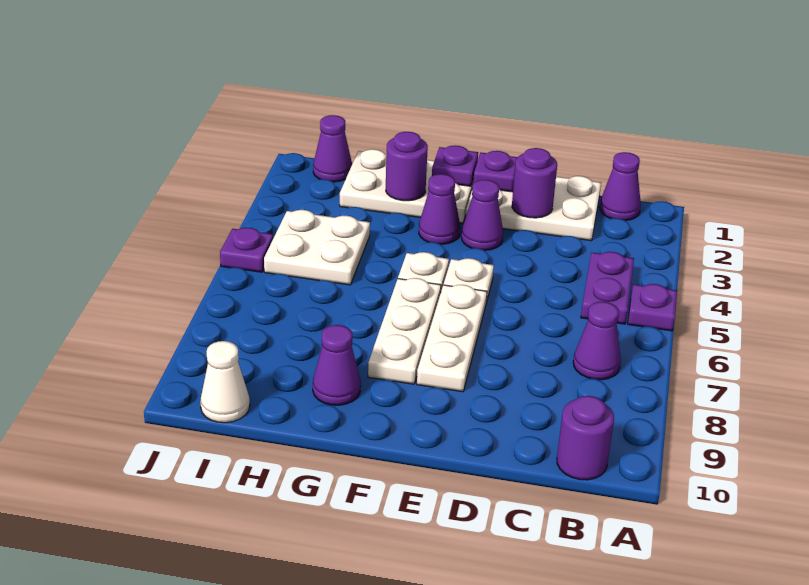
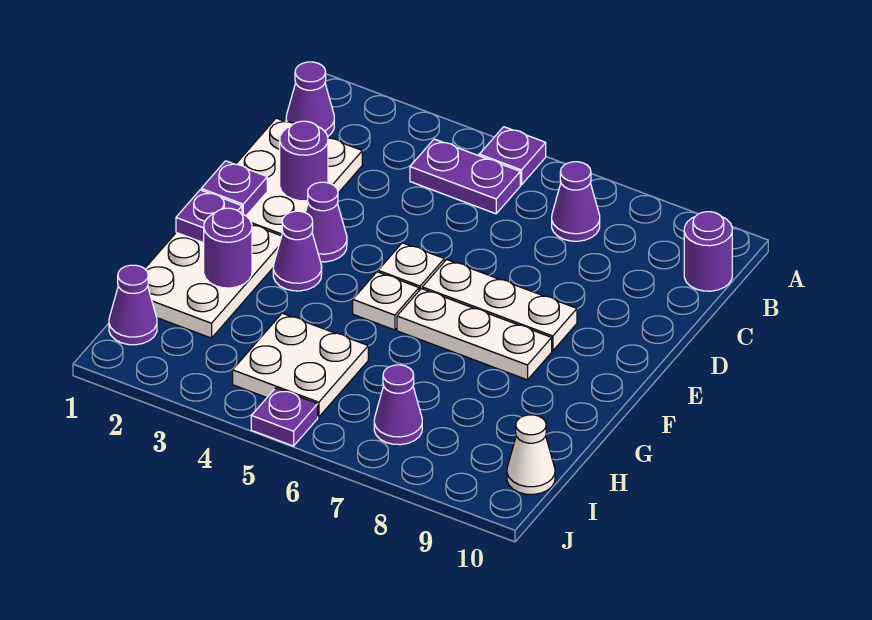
purple cone G9 level 1 -> purple cone I7 level 1

